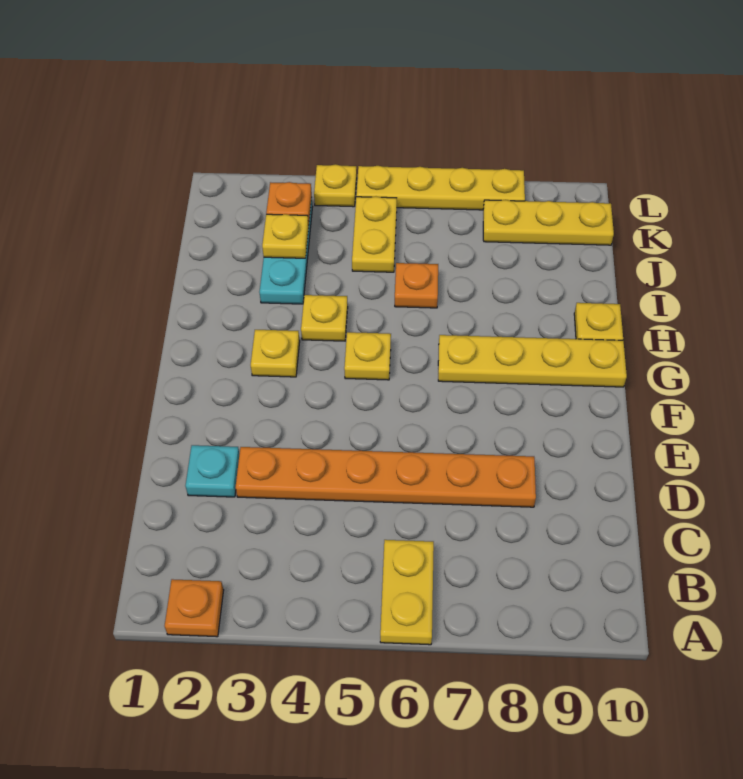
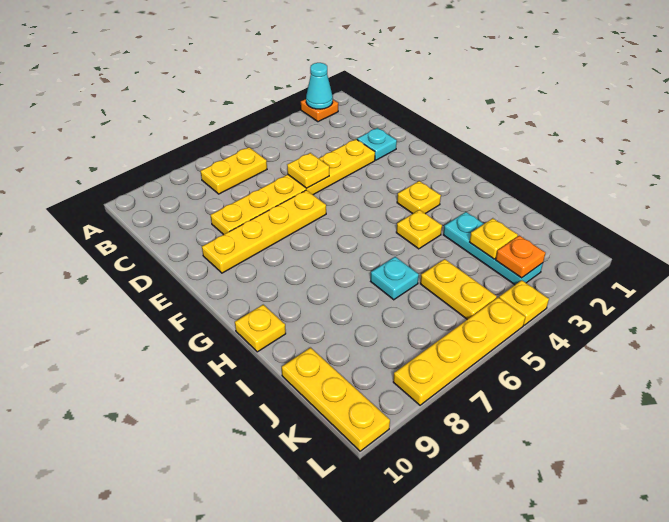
none -> cyan cone A2 level 2
yellow plate A6:B6 level 1 -> yellow plate B6:B7 level 1
orange plate D3:D8 level 1 -> yellow plate D3:D8 level 1
yellow plate G5 level 1 -> yellow plate D5 level 2
yellow plate G7:G10 level 1 -> yellow plate E6:E9 level 1
orange plate I6 level 1 -> cyan plate I6 level 1
yellow plate K8:K10 level 1 -> yellow plate J10:L10 level 1

